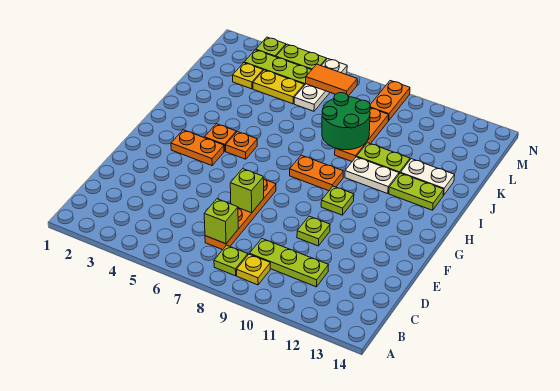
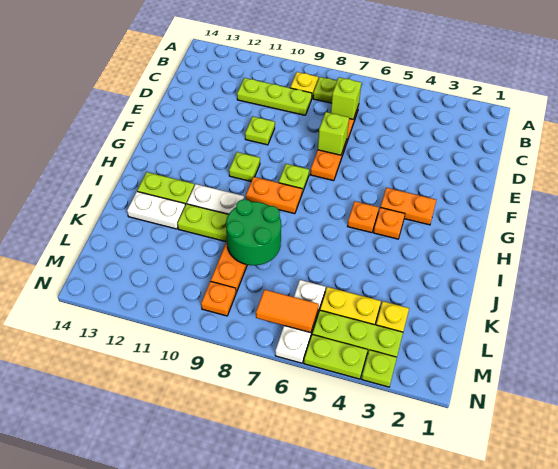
none -> lime plate G8 level 1
orange plate M9:N9 level 1 -> orange plate M9 level 1

